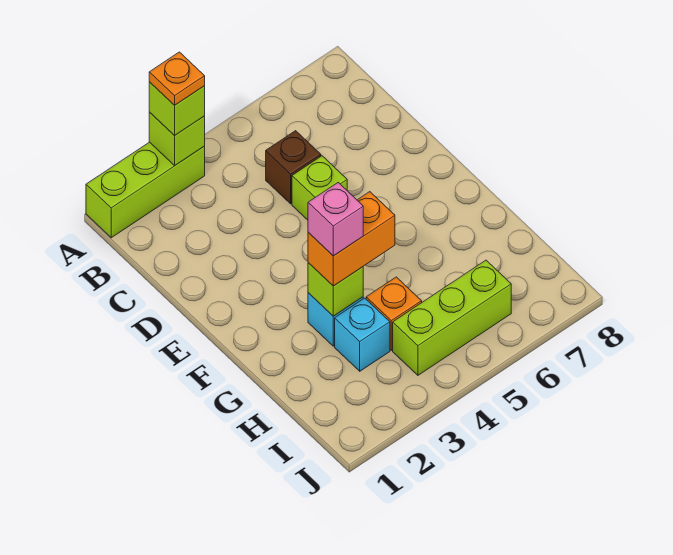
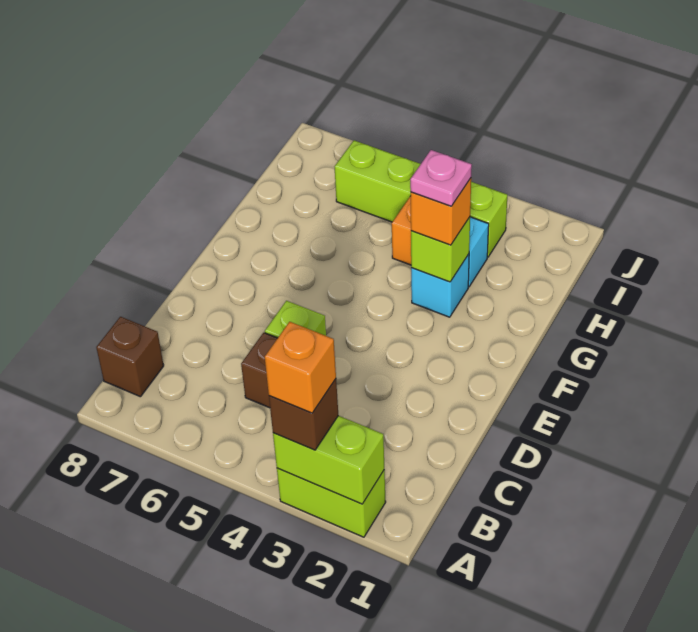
lime brick A1:A3 level 1 -> lime brick A2:A3 level 1
lime brick A3 level 2 -> lime brick A2:A3 level 2
lime brick A3 level 3 -> brown brick A3 level 3
orange plate A3 level 4 -> orange brick A3 level 4
none -> brown brick B8 level 1
orange brick G3:G4 level 3 -> orange brick G3 level 3
pink brick G3 level 4 -> pink plate G3 level 4
lime brick I4:I6 level 1 -> lime brick I3:I6 level 1

